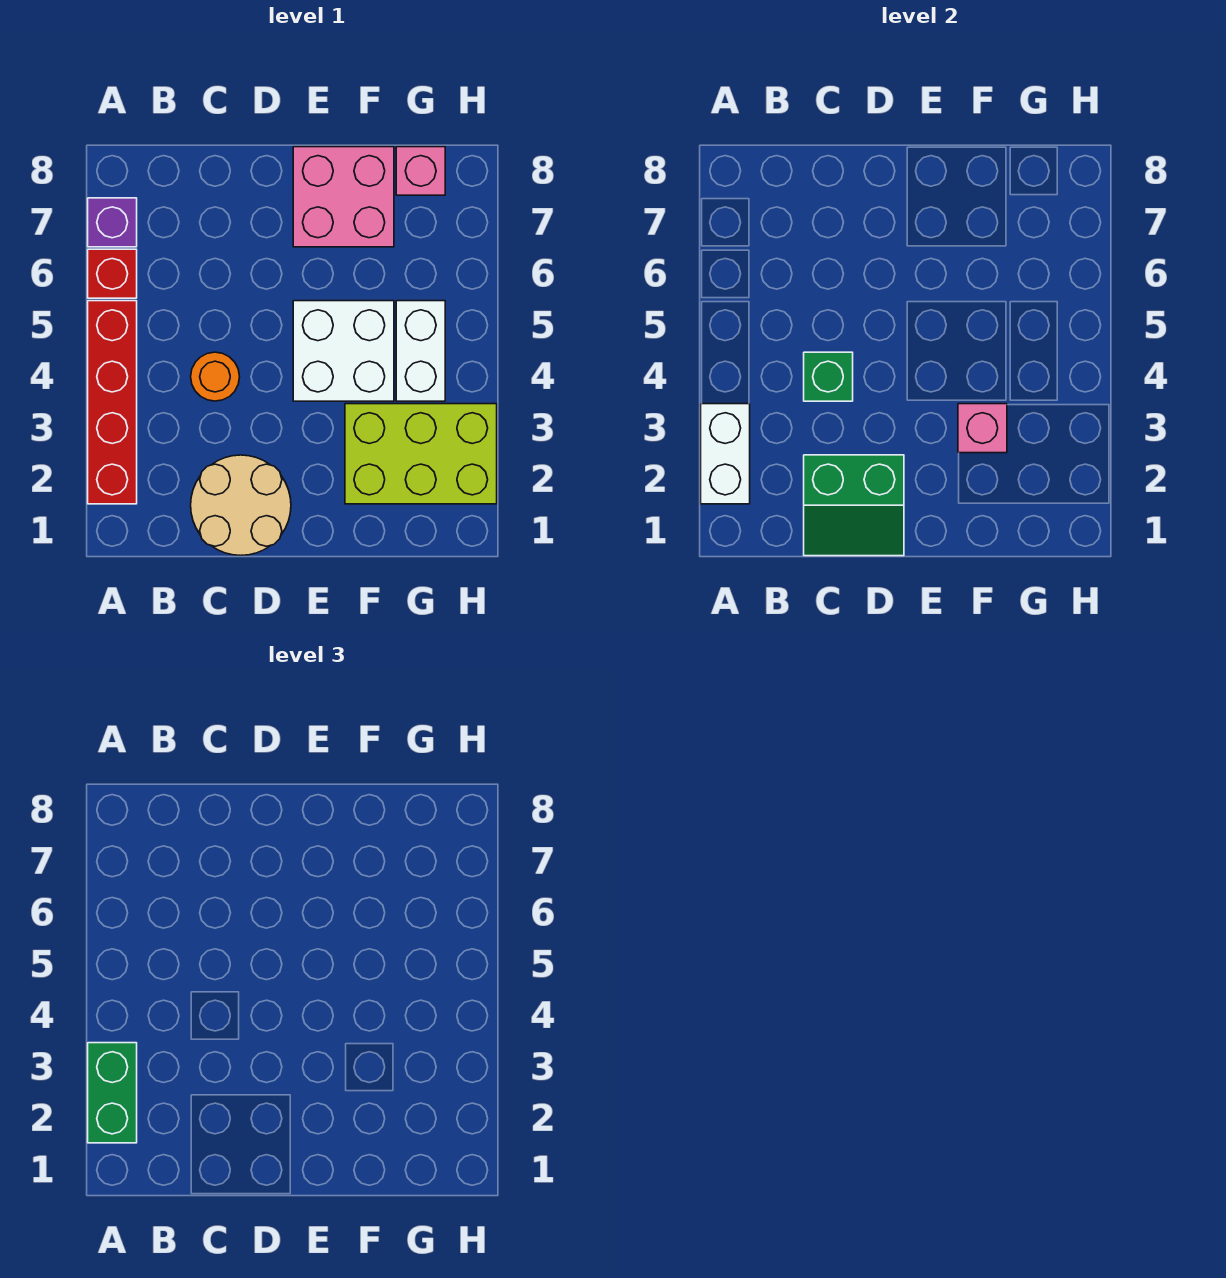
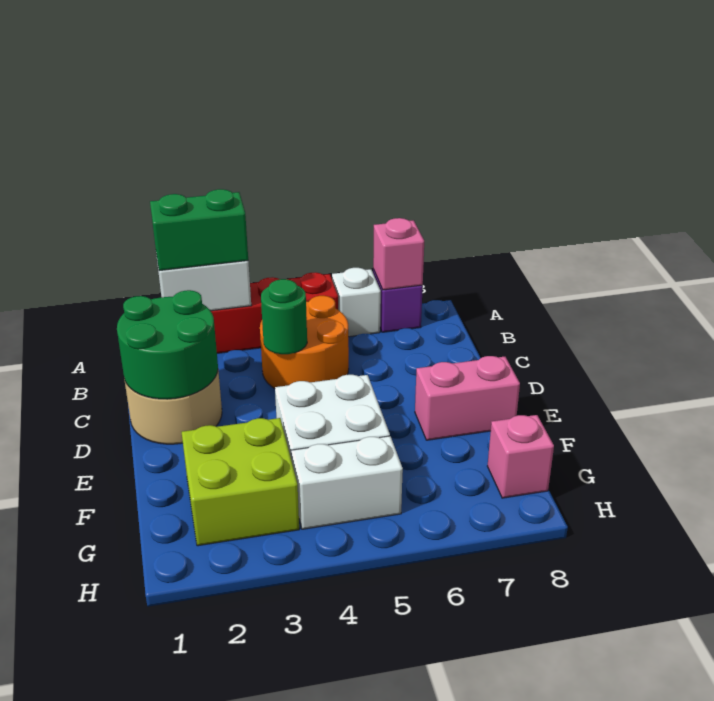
red brick A6 level 1 -> white brick A6 level 1
green slope C1:D2 level 2 top 2 -> green round brick C1:D2 level 2
orange round brick C4 level 1 -> orange round brick B4:C5 level 1
green brick C4 level 2 -> green round brick C4 level 2
pink brick E7:F8 level 1 -> pink brick E7:E8 level 1
lime brick F2:H3 level 1 -> lime brick F2:G3 level 1
pink brick F3 level 2 -> pink brick A7 level 2

